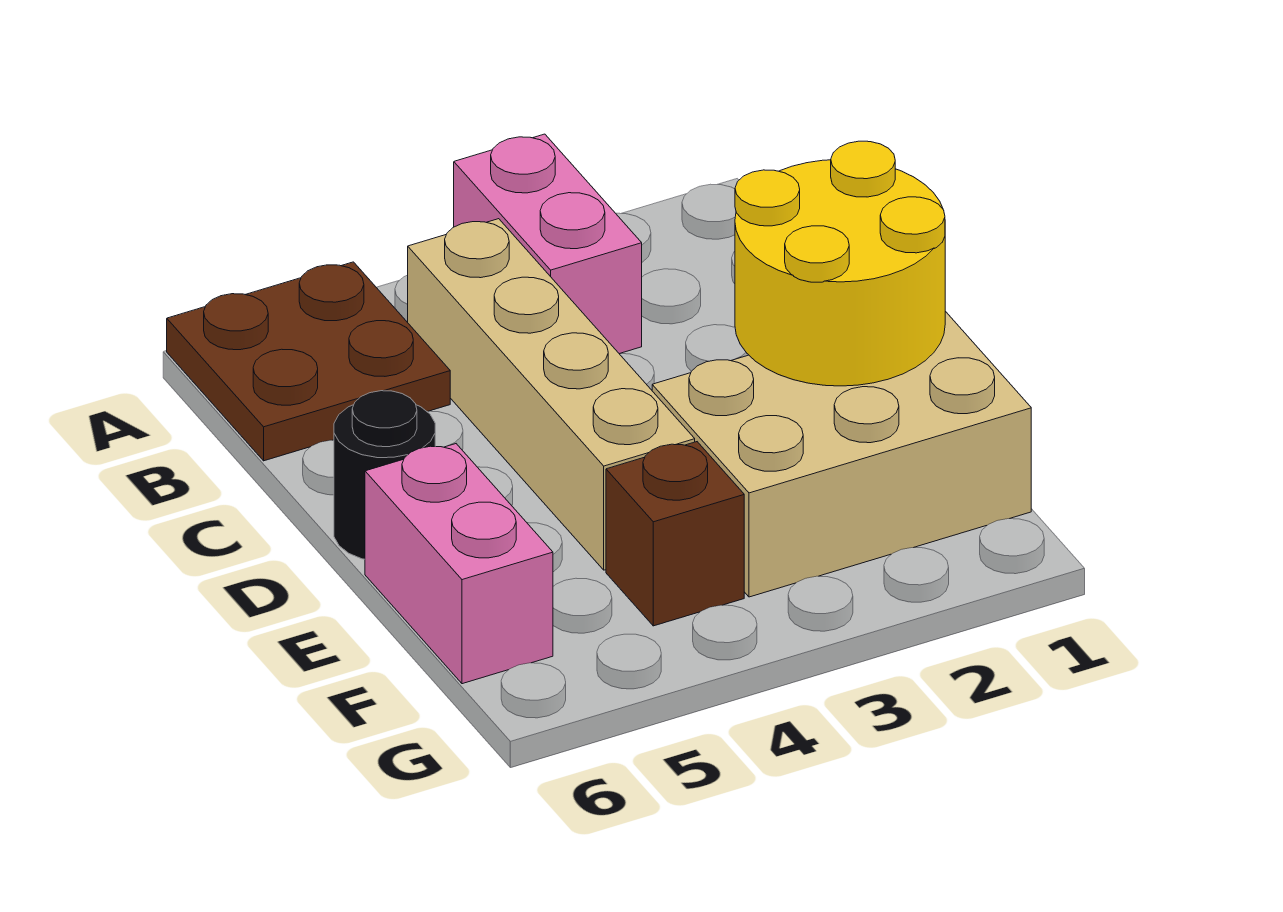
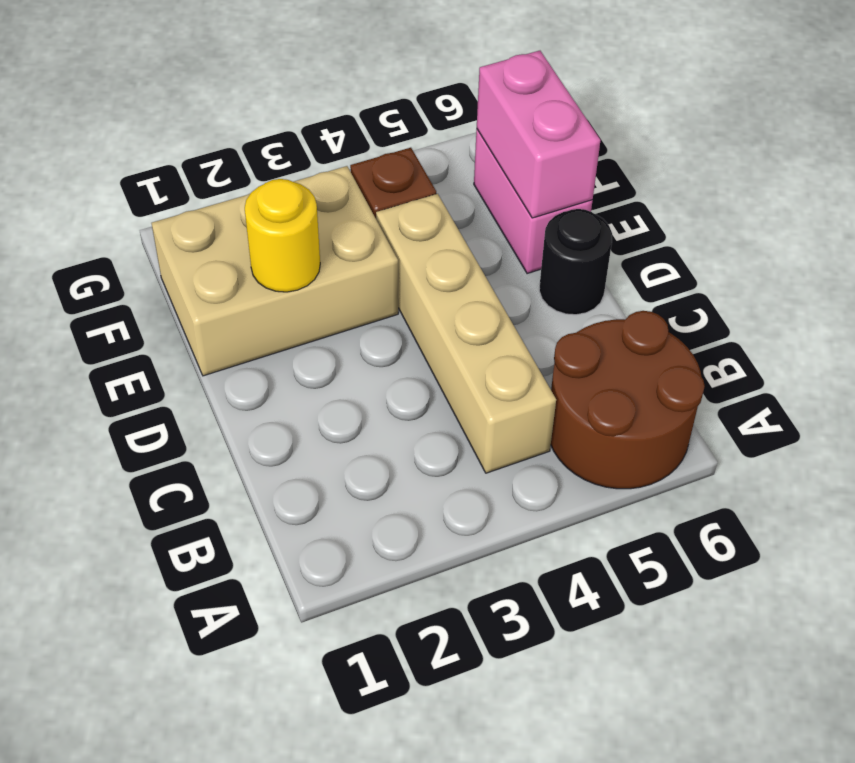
pink brick A3:B3 level 1 -> pink brick E6:F6 level 2
brown plate A5:B6 level 1 -> brown round brick A5:B6 level 1
yellow round brick D1:E2 level 2 -> yellow round brick E2 level 2

